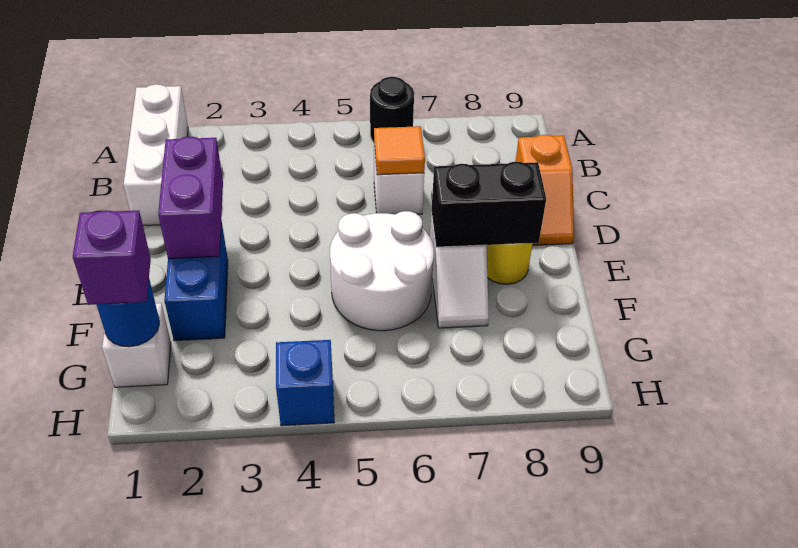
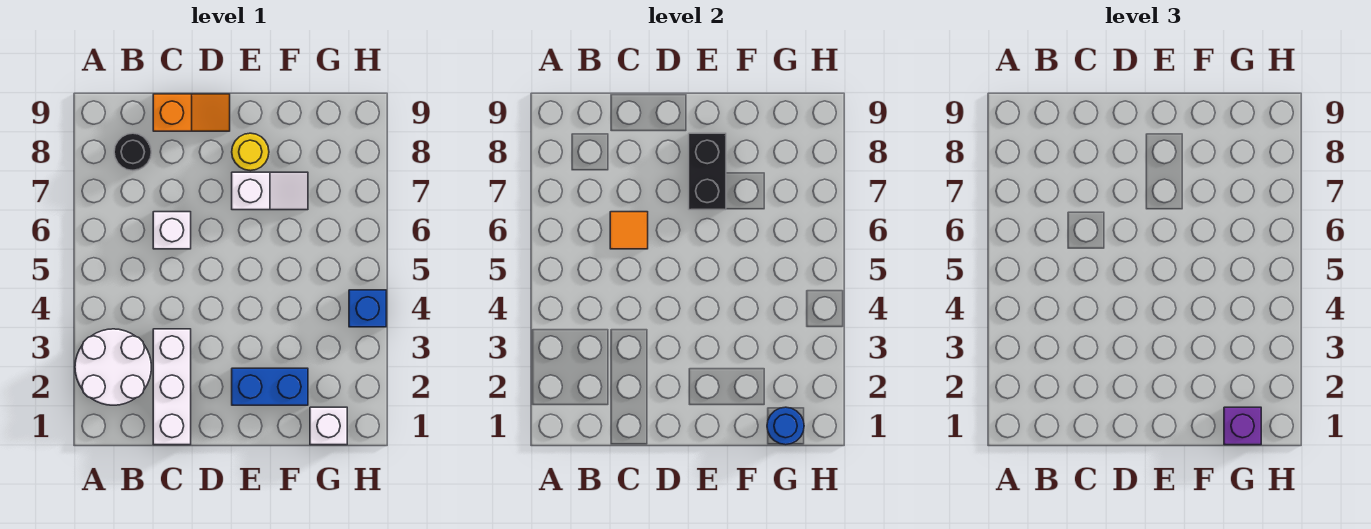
white brick A1:C1 level 1 -> white brick C1:C3 level 1
black round brick A6 level 1 -> black round brick B8 level 1
purple brick D2:E2 level 2 -> none
white round brick E5:F6 level 1 -> white round brick A2:B3 level 1

